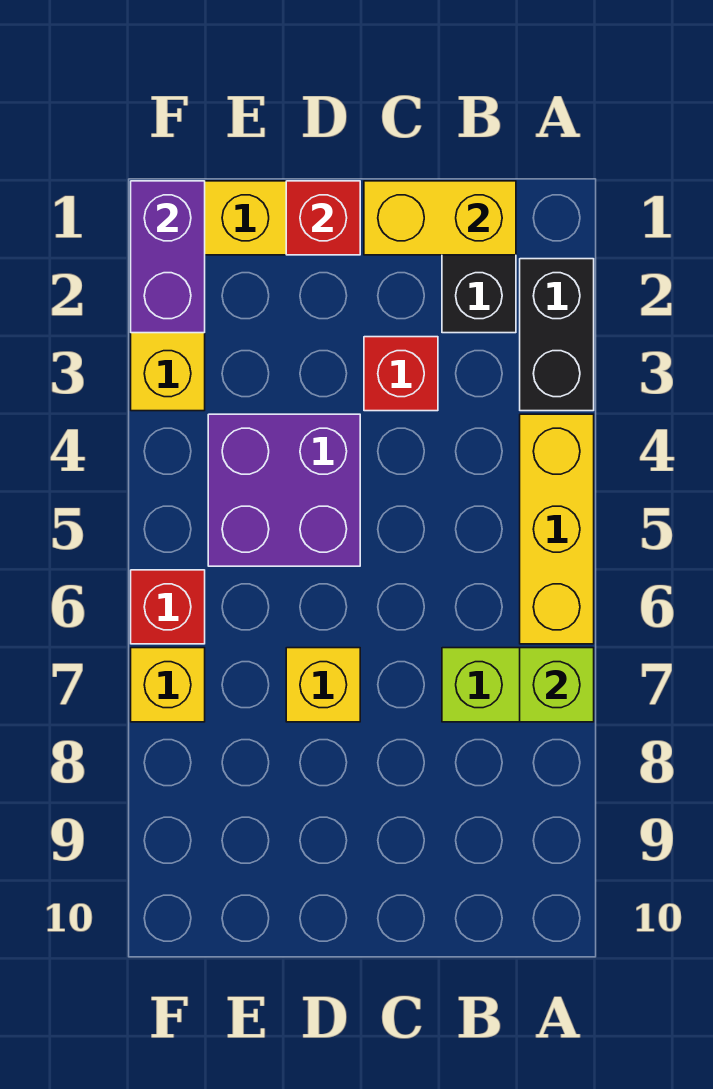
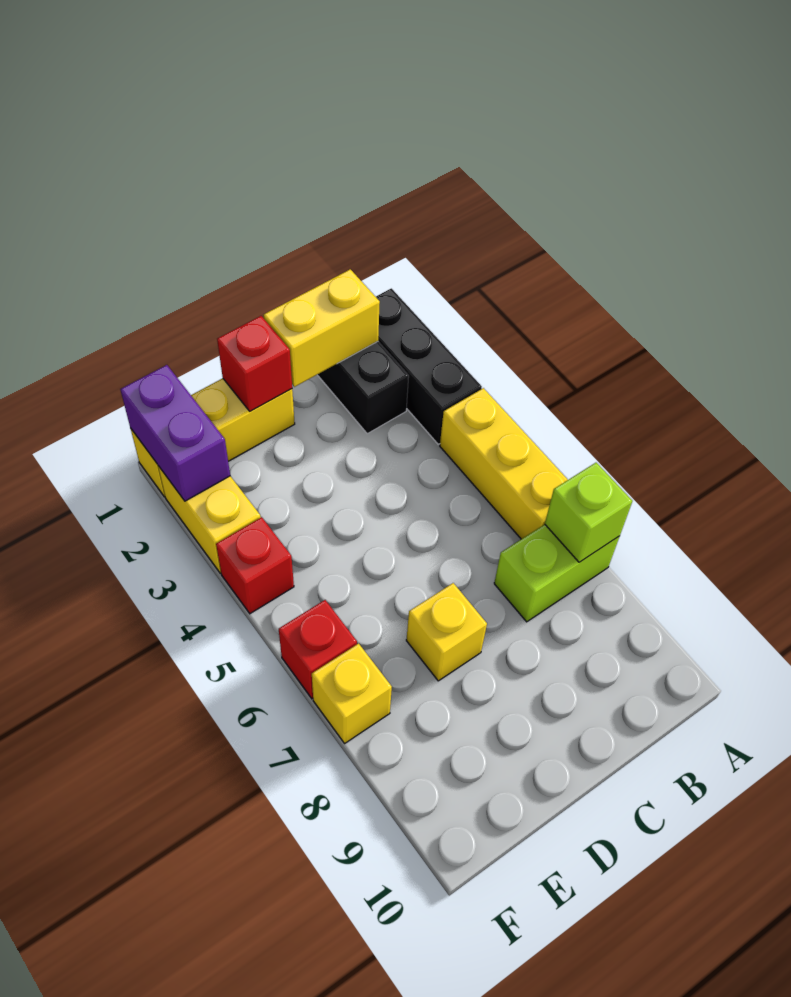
black brick A2:A3 level 1 -> black brick A1:A3 level 1
red brick C3 level 1 -> red brick F4 level 1
purple brick D4:E5 level 1 -> none

